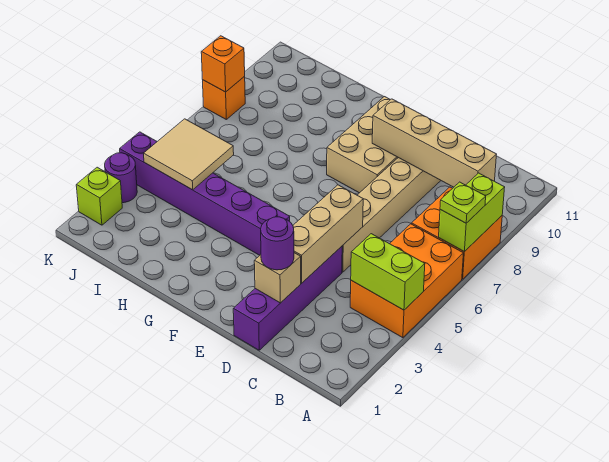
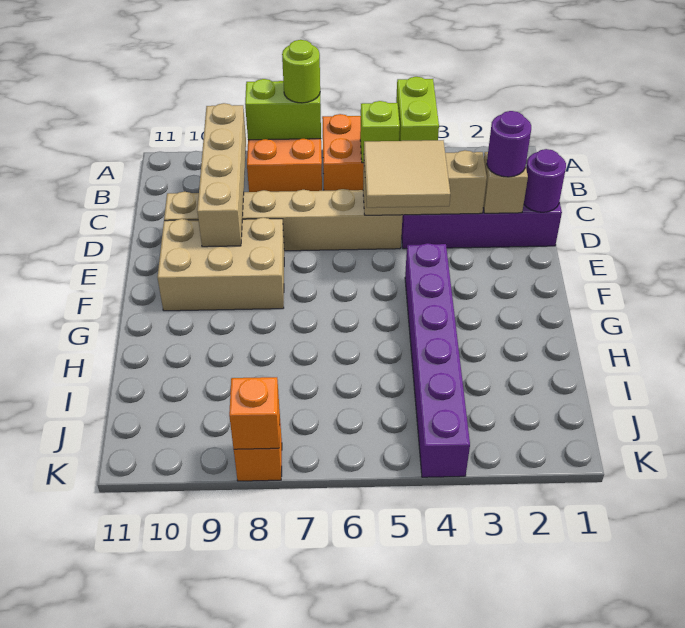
lime plate A7 level 3 -> lime round brick A7 level 3
tan tile I4:J5 level 2 -> tan tile D4:E5 level 3
lime brick K2 level 1 -> lime brick B5 level 2
purple round brick K3 level 1 -> purple round brick D1 level 2

